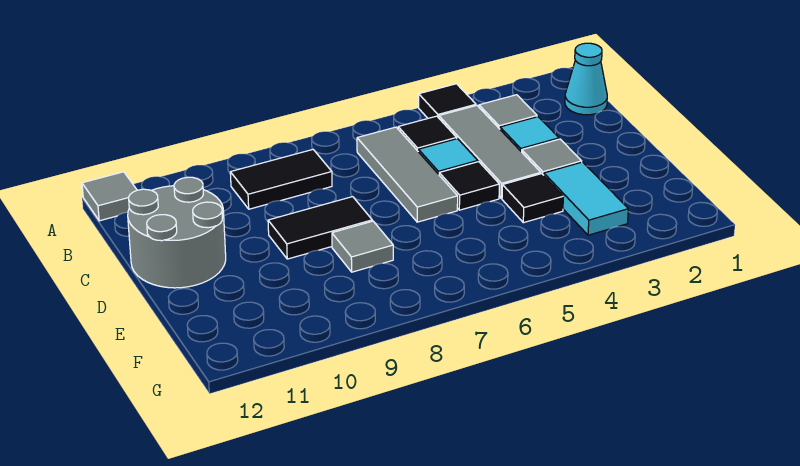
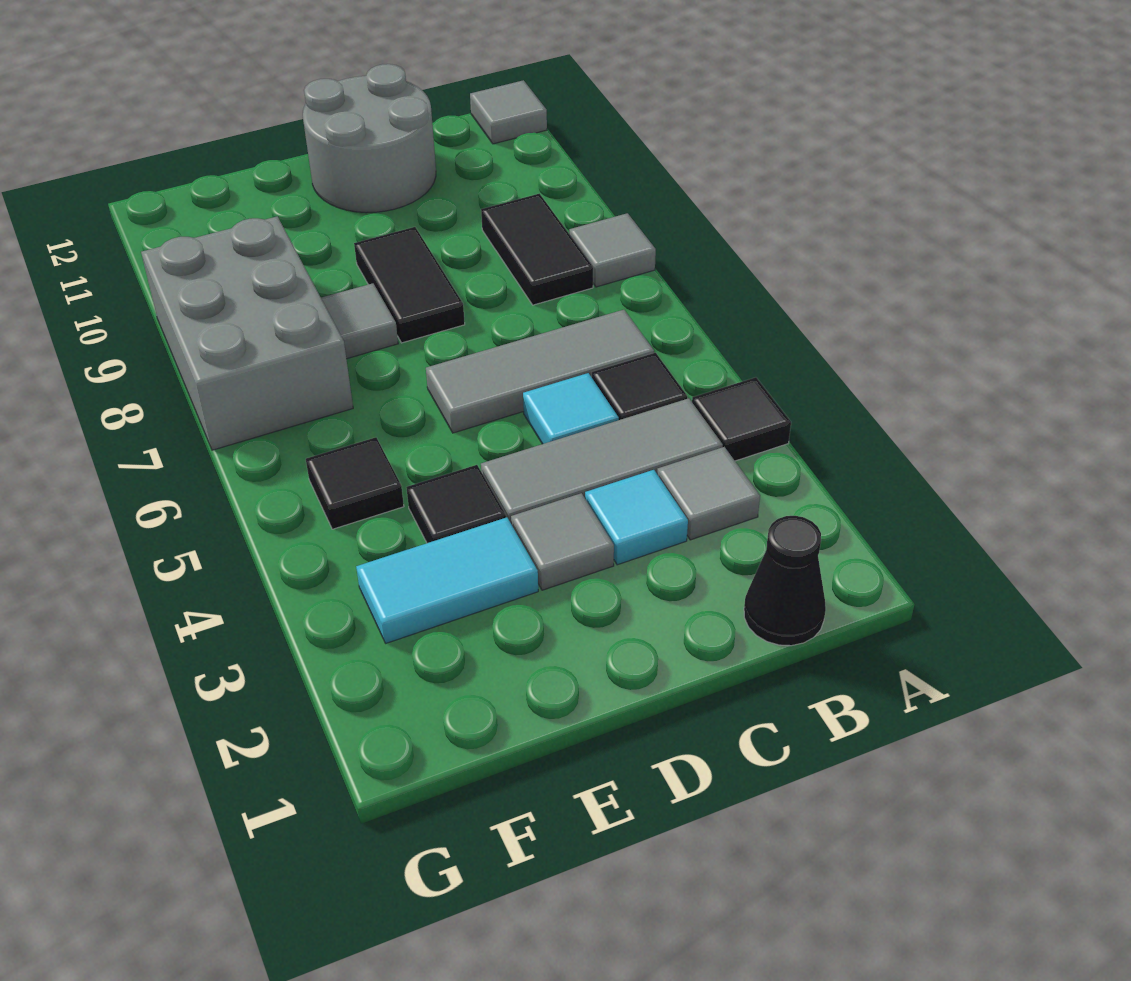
none -> grey tile A8 level 1
cyan cone B1 level 1 -> black cone B1 level 1
black tile D5 level 1 -> black tile F5 level 1
none -> grey brick F7:G9 level 1

